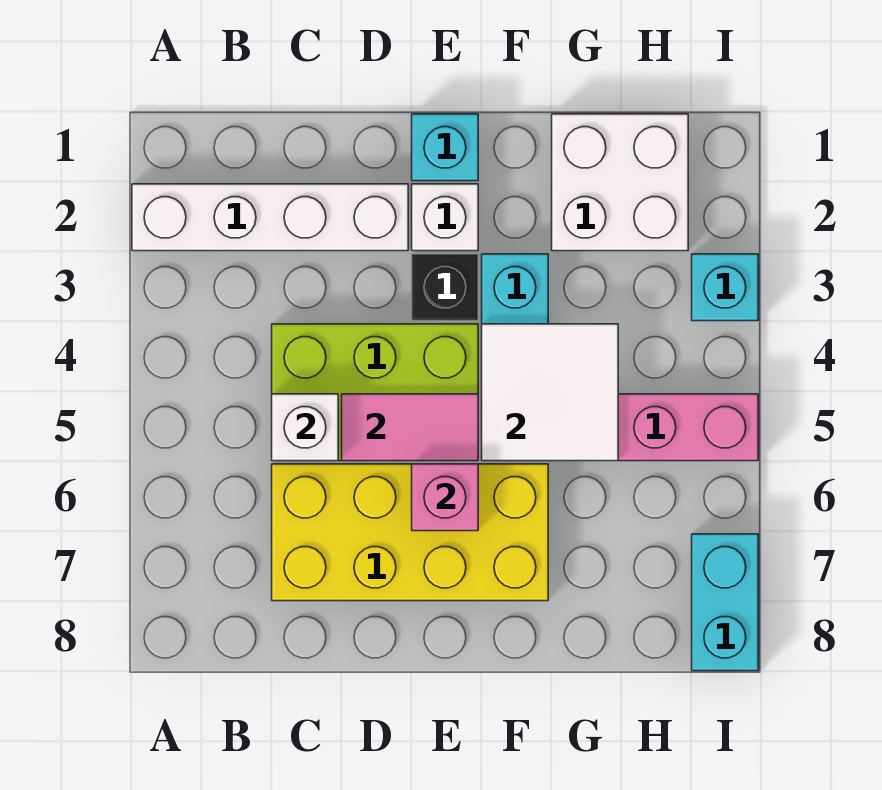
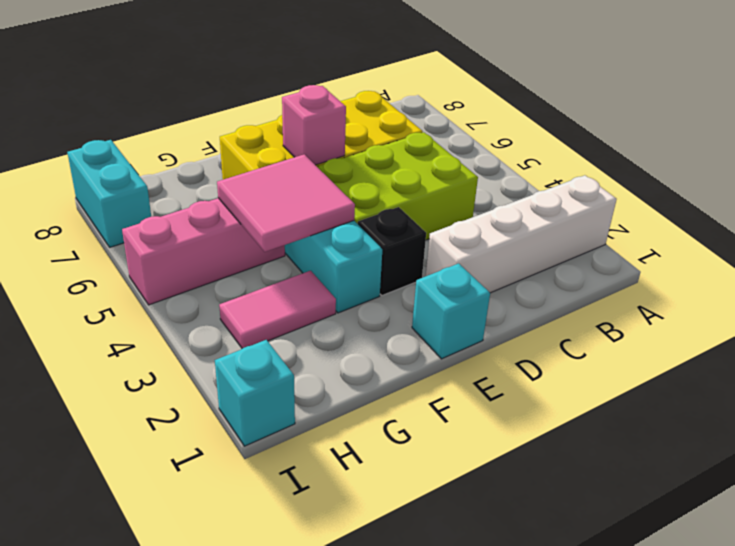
white brick C5 level 2 -> none
pink tile D5:E5 level 2 -> pink tile G3:H3 level 1
white brick E2 level 1 -> none
white tile F4:G5 level 2 -> pink tile F4:G5 level 2
white brick G1:H2 level 1 -> none
cyan brick I3 level 1 -> cyan brick I1 level 1

